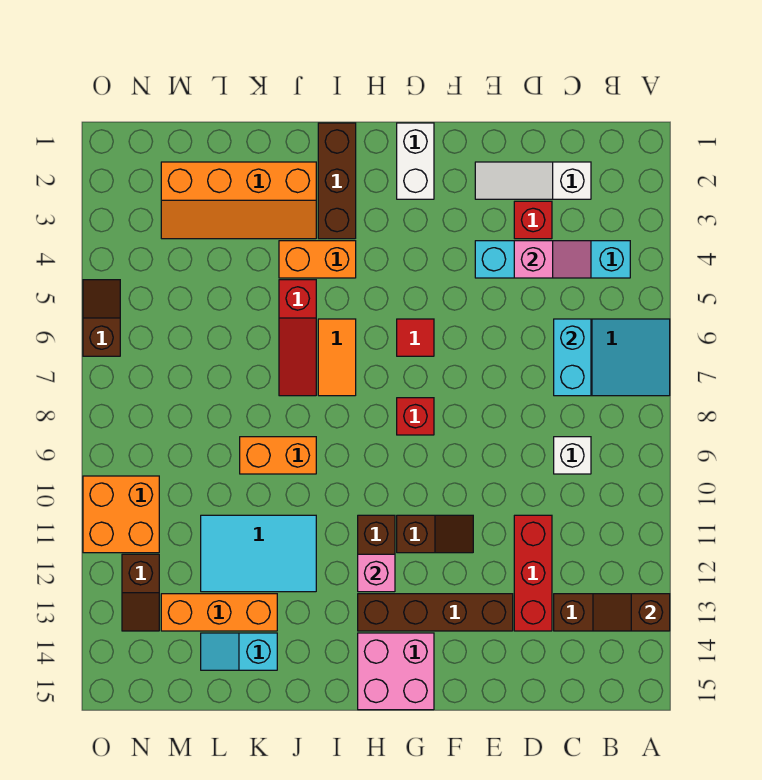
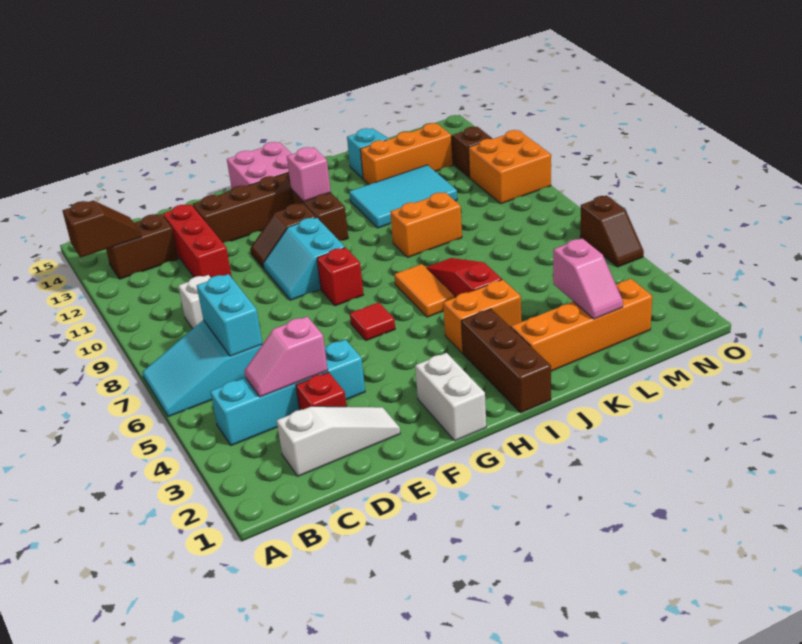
none -> cyan slope F9:G10 level 1 top G
none -> pink slope L2:L3 level 2 top 3

